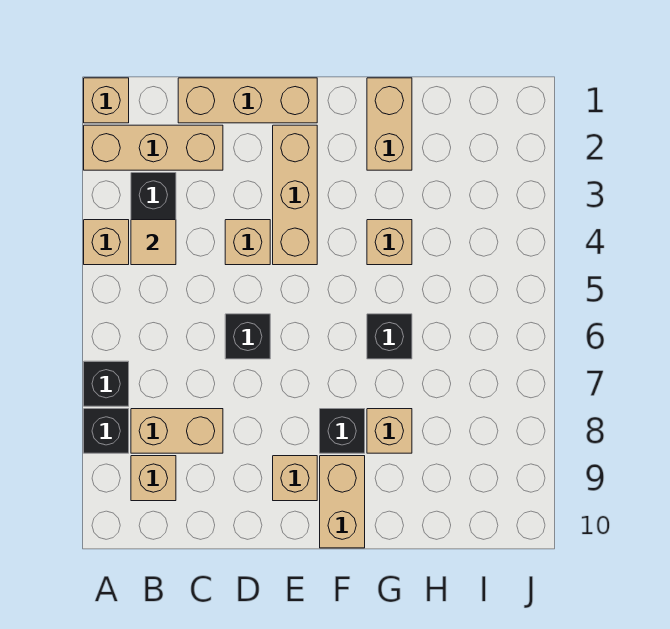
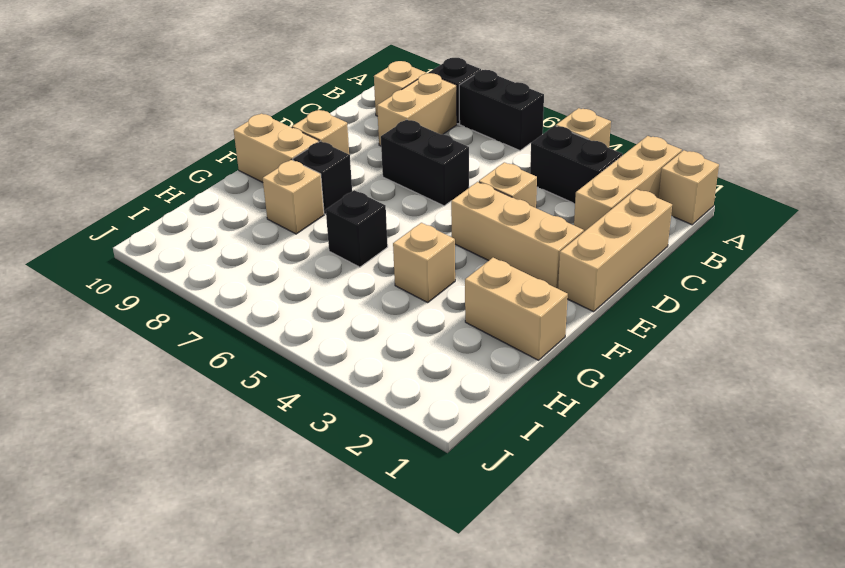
black brick A7 level 1 -> black brick A6:A7 level 1
tan tile B4 level 2 -> none
black brick D6 level 1 -> black brick D6:D7 level 1

